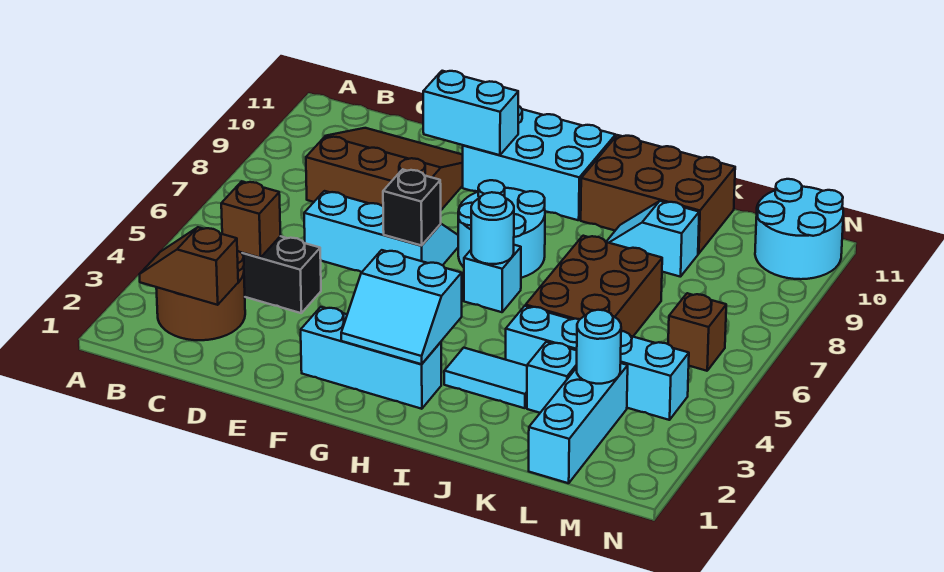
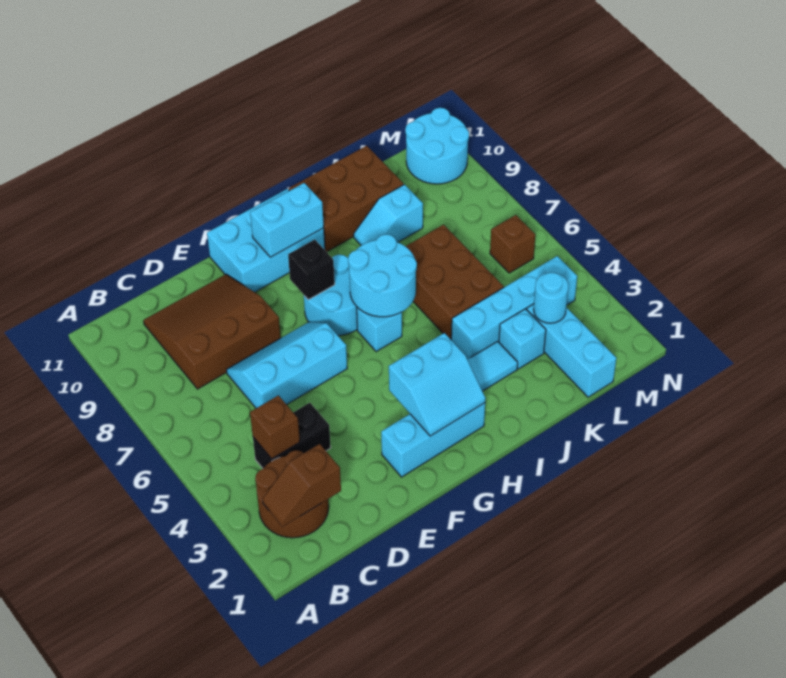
cyan brick E10:F10 level 2 -> cyan brick G10:H10 level 2
black brick F6 level 2 -> black brick G8 level 2
cyan round brick H6 level 2 -> cyan round brick H6:I7 level 2

